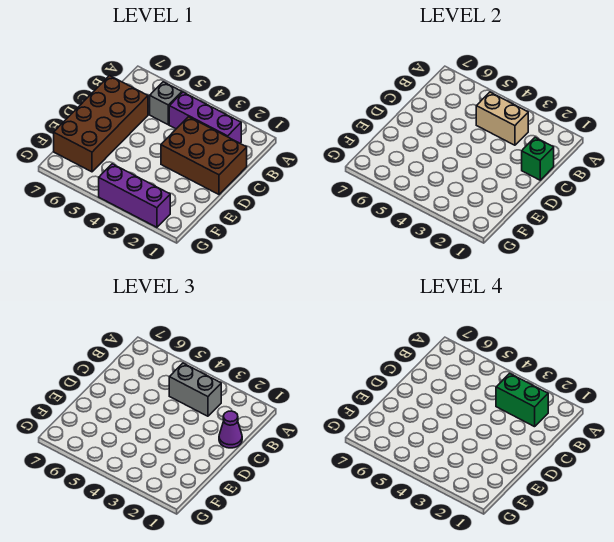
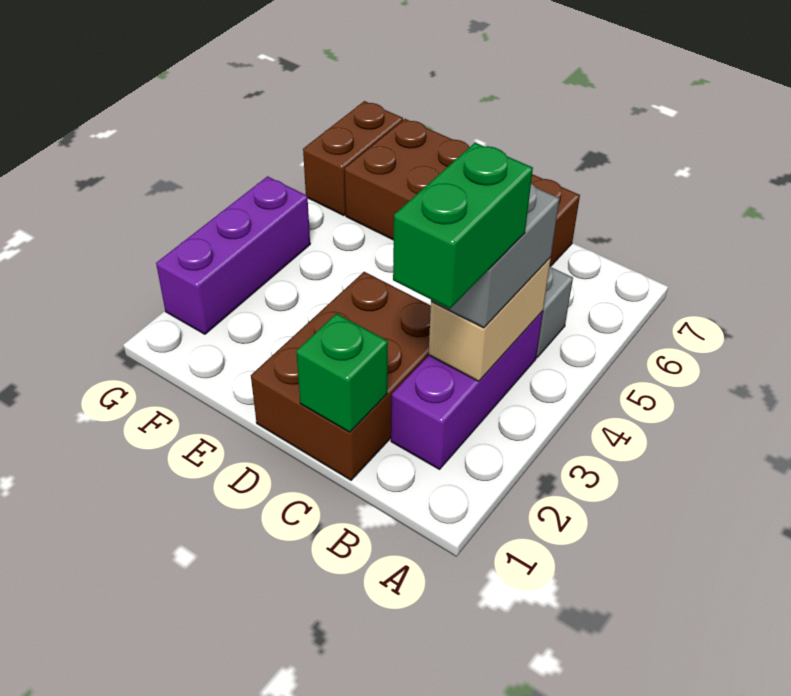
purple cone C1 level 3 -> none
none -> brown brick G6:G7 level 1

